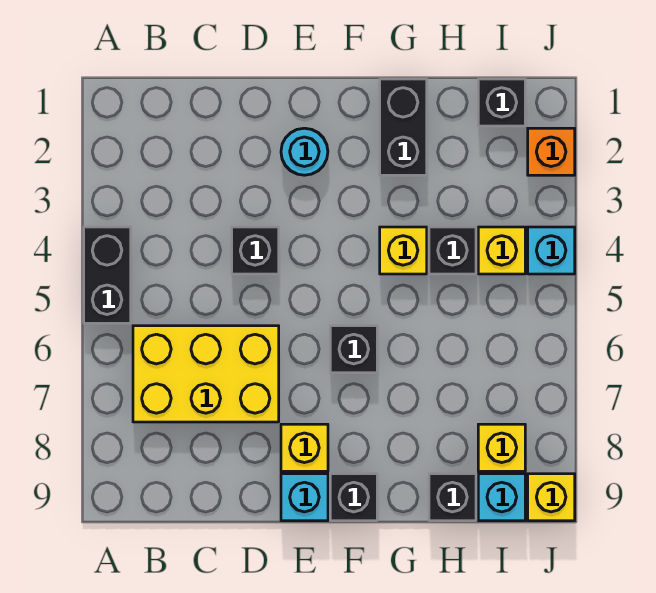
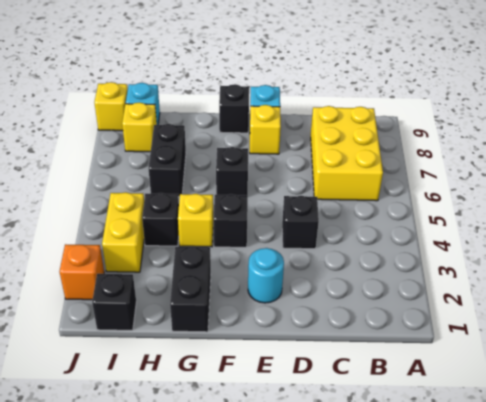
black brick A4:A5 level 1 -> black brick H6:H7 level 1
yellow brick B6:D7 level 1 -> yellow brick B6:C8 level 1
black brick H9 level 1 -> black brick F4 level 1
yellow brick I4 level 1 -> yellow brick I3:I4 level 1
cyan brick J4 level 1 -> none

